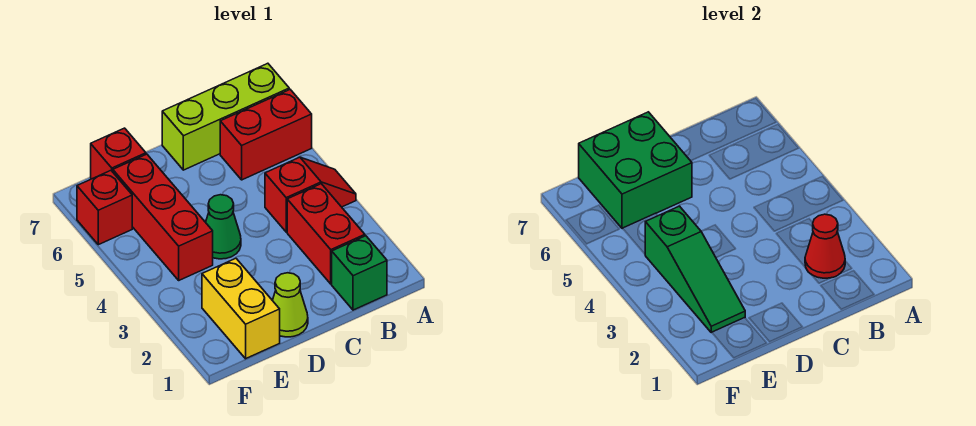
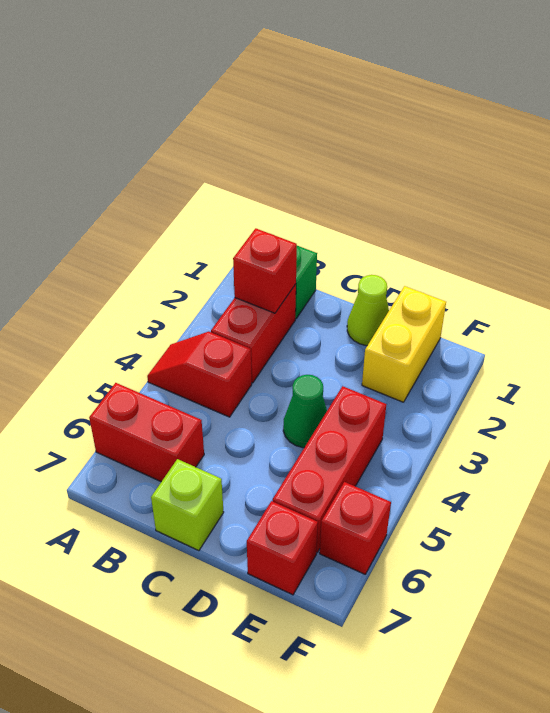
lime brick A7:C7 level 1 -> lime brick C7 level 1
red cone B2 level 2 -> red brick B2 level 2
green brick D6:E7 level 2 -> none
green slope E2:E4 level 2 top 4 -> none

